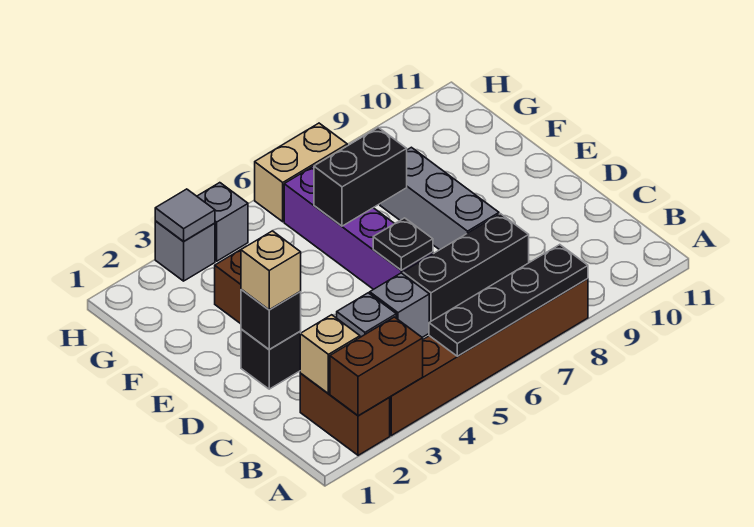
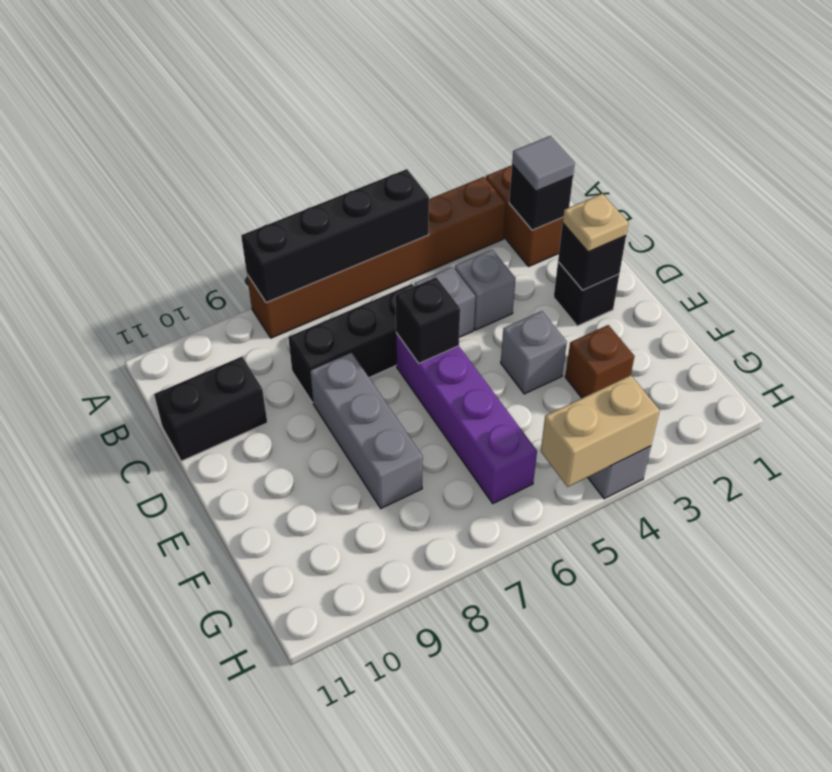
brown brick A2:A3 level 2 -> none
black plate A5:A8 level 2 -> black brick A5:A8 level 2
tan brick B2 level 2 -> black brick B2 level 2
tan brick D2 level 3 -> tan plate D2 level 3
black plate D6 level 2 -> black brick D6 level 2
black brick F6:F7 level 2 -> black brick C10:C11 level 1
grey brick H3 level 1 -> grey brick E4 level 1
grey tile H3 level 2 -> grey tile B2 level 3
tan brick H6:H7 level 1 -> tan brick H4:H5 level 2

